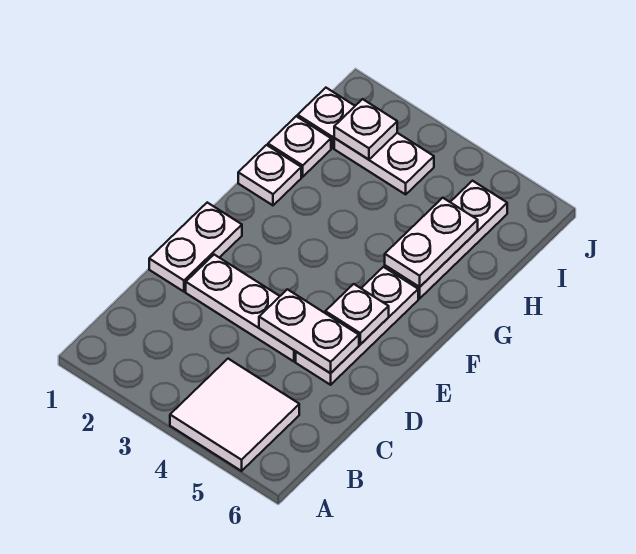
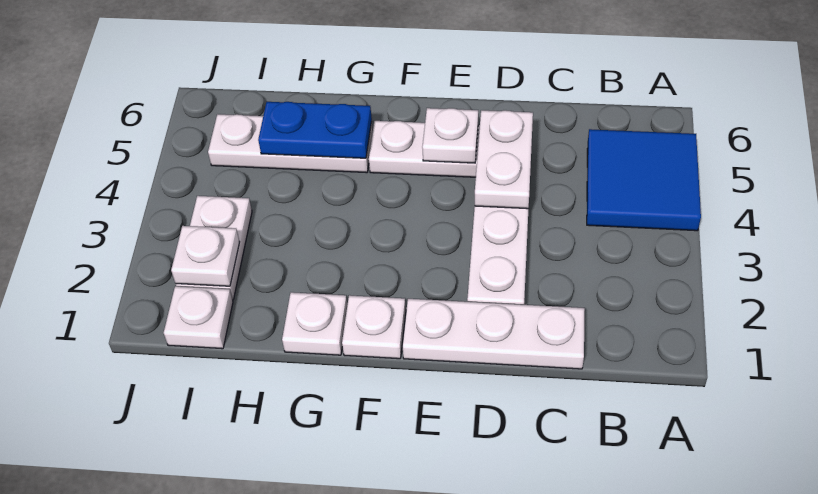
white tile A4:B5 level 1 -> blue tile A4:B5 level 1
white plate D1:E1 level 1 -> white plate C1:E1 level 1
white plate G5:H5 level 2 -> blue plate G5:H5 level 2
white plate H1 level 1 -> white plate F1 level 1

